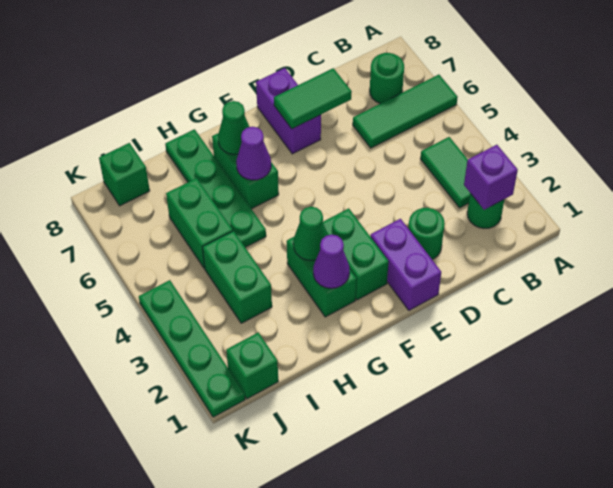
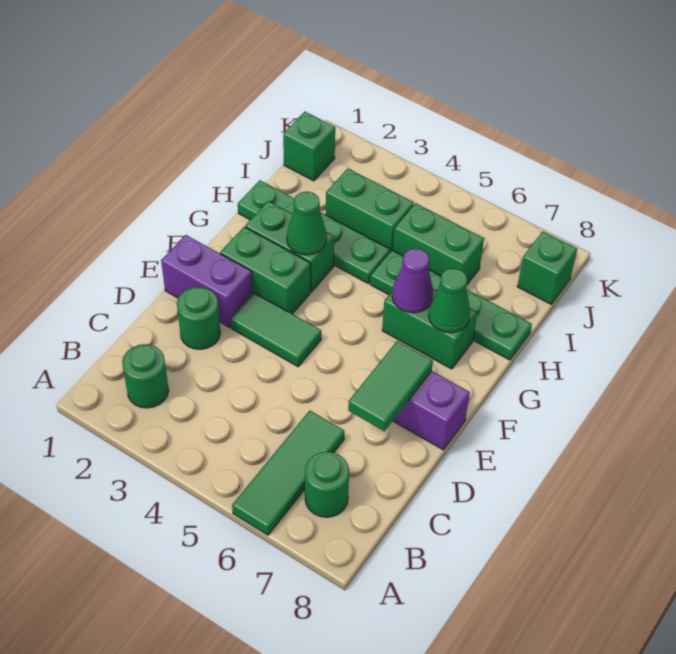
purple brick B2 level 2 -> none
green tile B3:B4 level 1 -> green tile E3:E4 level 1
purple cone G2 level 2 -> none
green plate K1:K4 level 1 -> green plate H1:H4 level 1

